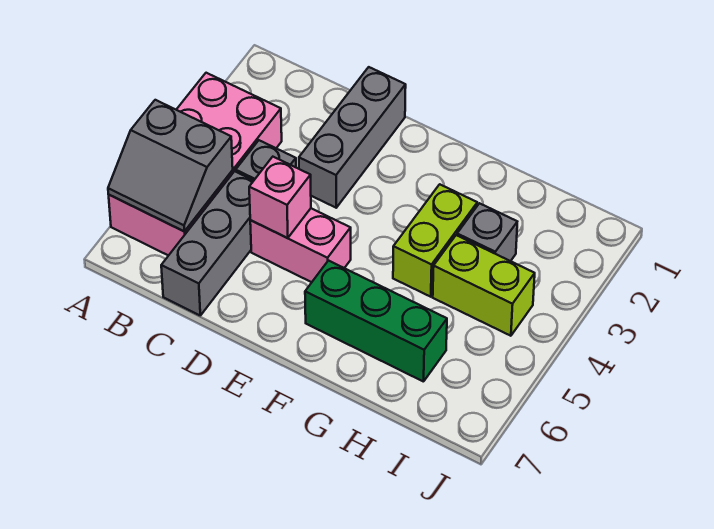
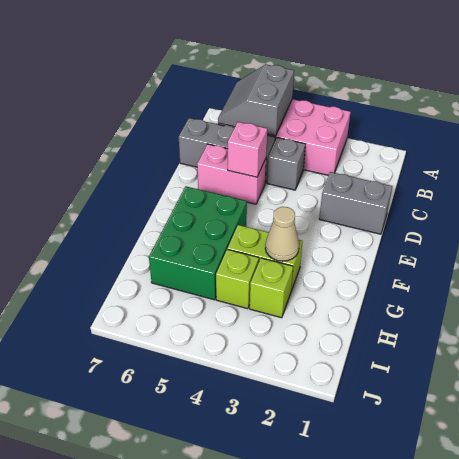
grey brick D1:D3 level 1 -> grey brick D1:D2 level 1
pink brick D5:E5 level 1 -> pink brick D5:D6 level 1
green brick F6:H6 level 1 -> green brick F5:H6 level 1
none -> tan cone G3 level 2
grey brick H3 level 1 -> lime brick H3 level 1
lime brick H4:I4 level 1 -> lime brick H4 level 1

